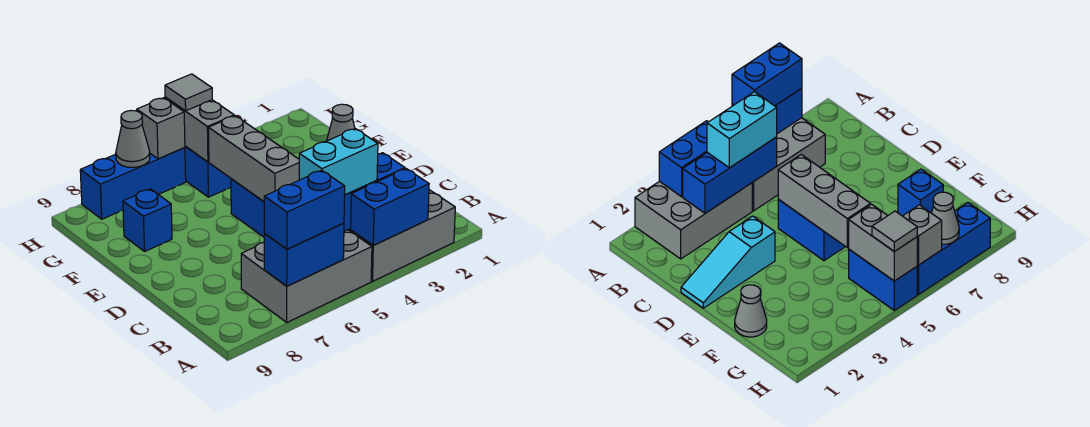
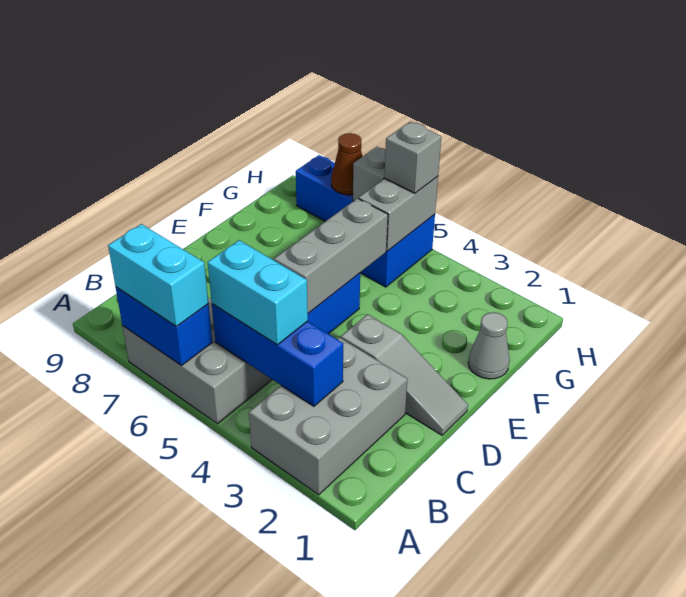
grey brick A2:B4 level 1 -> grey brick A2:C3 level 1
blue brick A3:A4 level 2 -> none
blue brick A6:A7 level 3 -> cyan brick A6:A7 level 3
cyan slope D1:D3 level 1 top 3 -> grey slope D1:D3 level 1 top 3
blue brick F8 level 1 -> none
grey tile H5 level 3 -> grey brick H5 level 3
grey cone H7 level 2 -> brown cone H7 level 2

